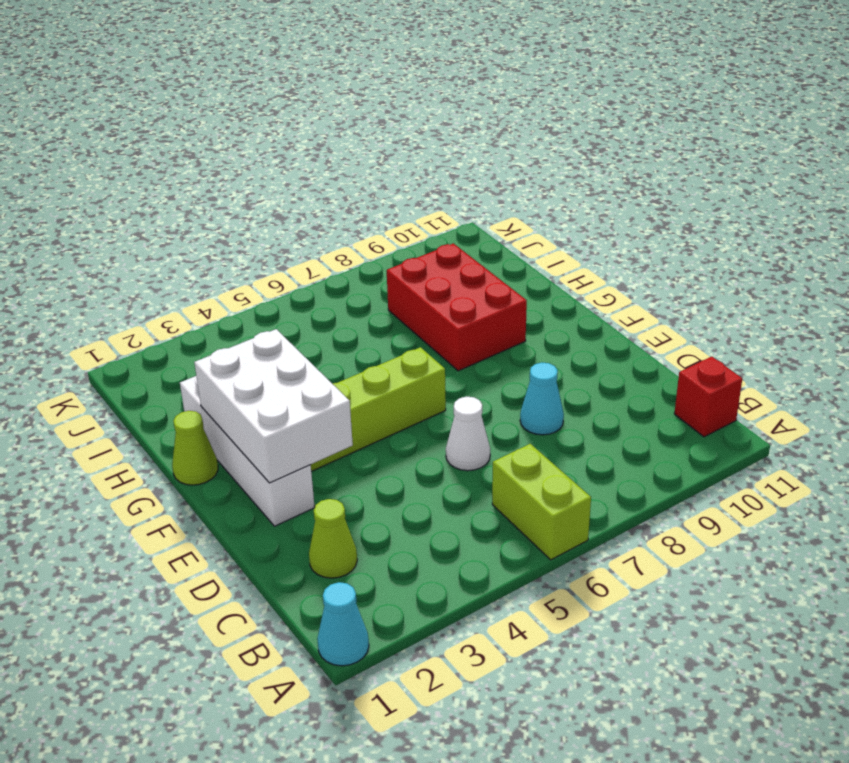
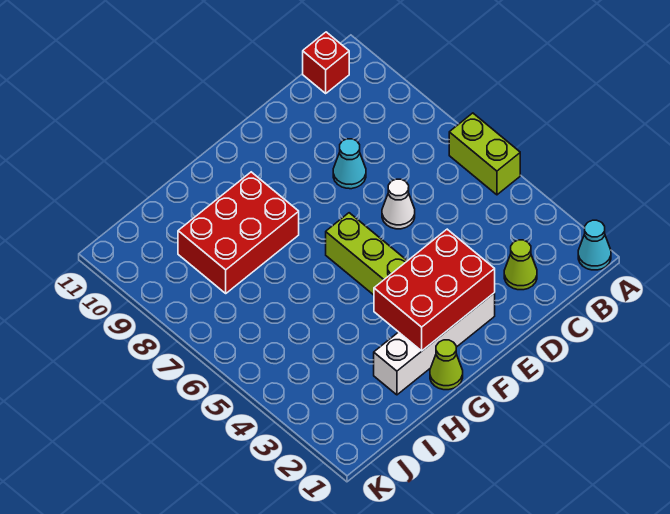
lime brick A6:B6 level 1 -> lime brick A5:A6 level 1
white brick E2:G3 level 2 -> red brick E2:G3 level 2

